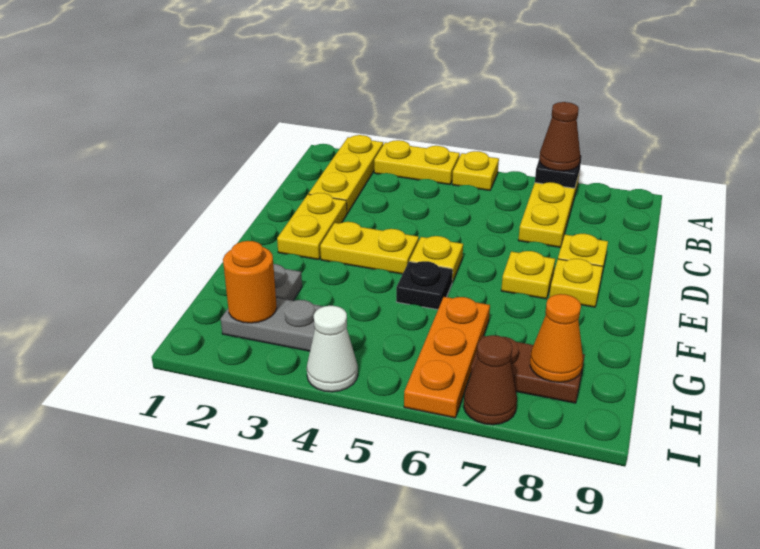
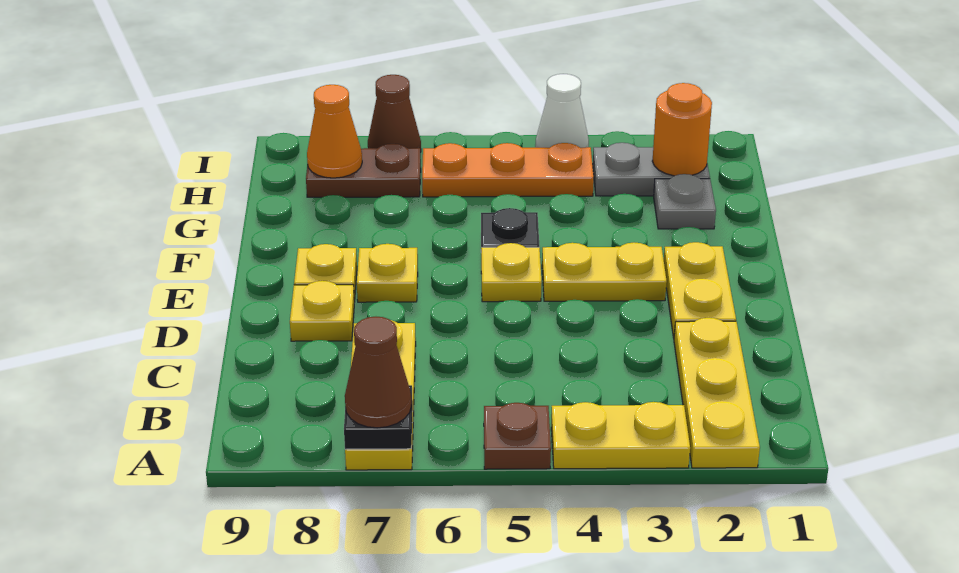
yellow plate A5 level 1 -> brown plate A5 level 1
orange plate G6:I6 level 1 -> orange plate H4:H6 level 1

